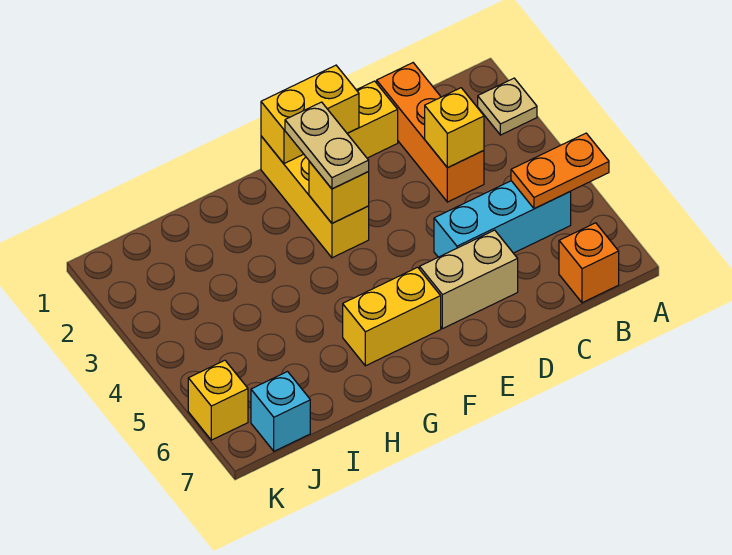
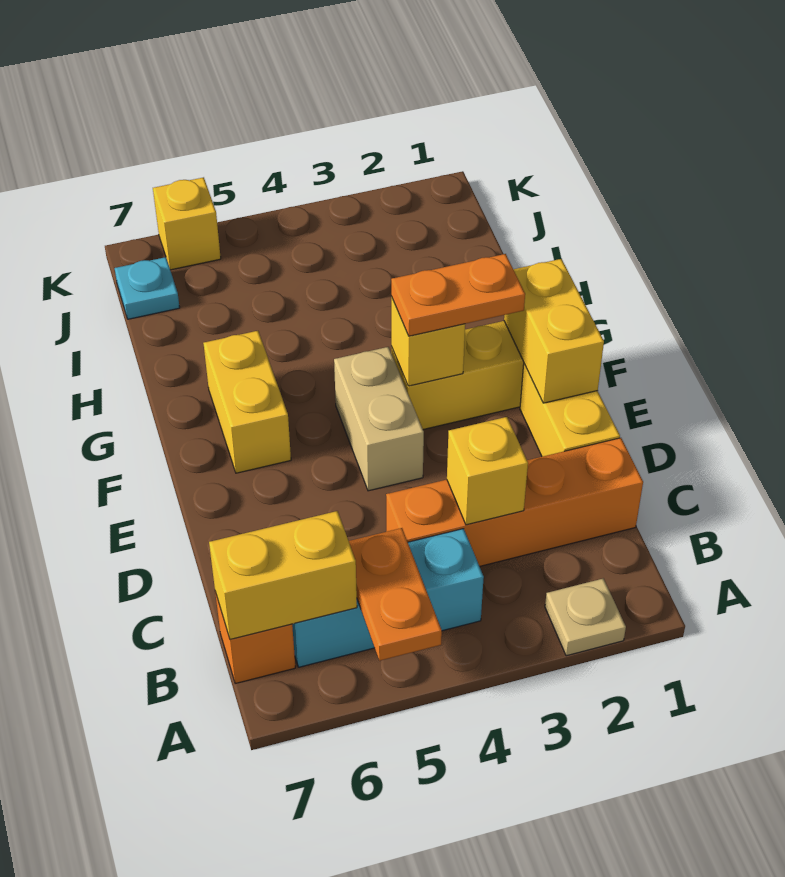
cyan brick B5:D5 level 1 -> cyan brick B4:B6 level 1
none -> yellow brick B6:B7 level 2
orange brick C1:C3 level 1 -> orange brick C1:C4 level 1
tan brick D6:E6 level 1 -> tan brick E4:F4 level 1
tan plate F2:F3 level 3 -> orange plate F2:F3 level 3
cyan brick J7 level 1 -> cyan plate J7 level 1

